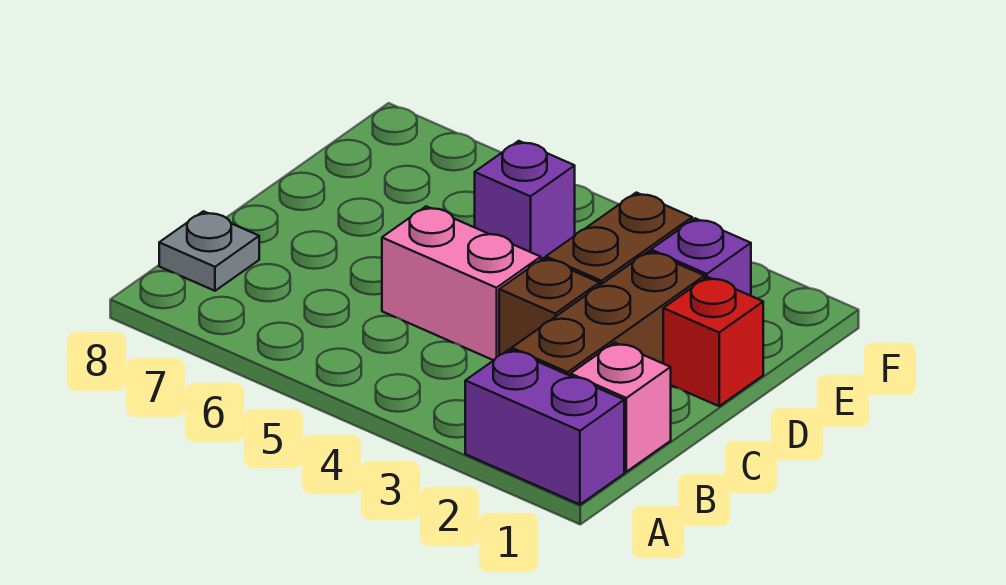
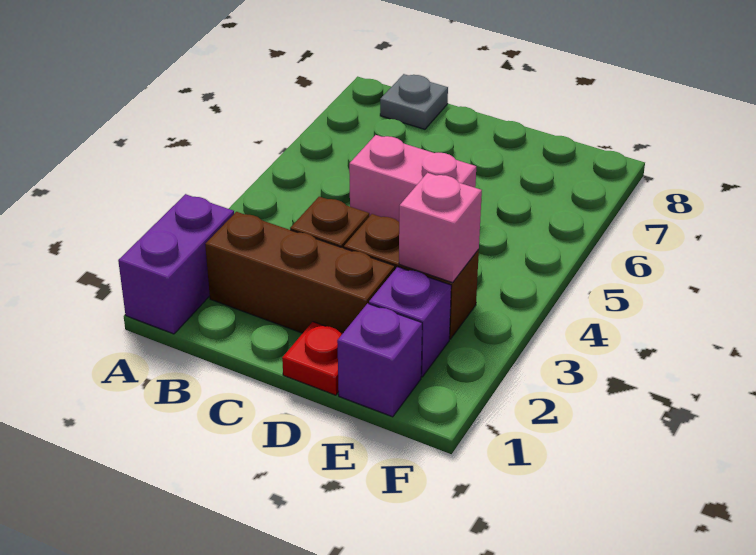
pink brick B1 level 1 -> pink brick E3 level 2
pink brick C4:C5 level 1 -> pink brick C5:D5 level 1
red brick D1 level 1 -> red plate D1 level 1
purple brick E5 level 1 -> purple brick E1 level 1

